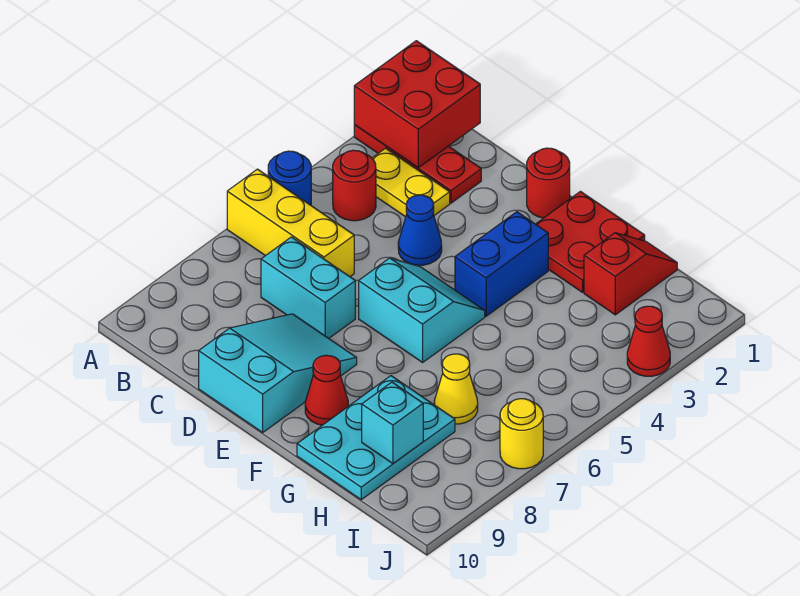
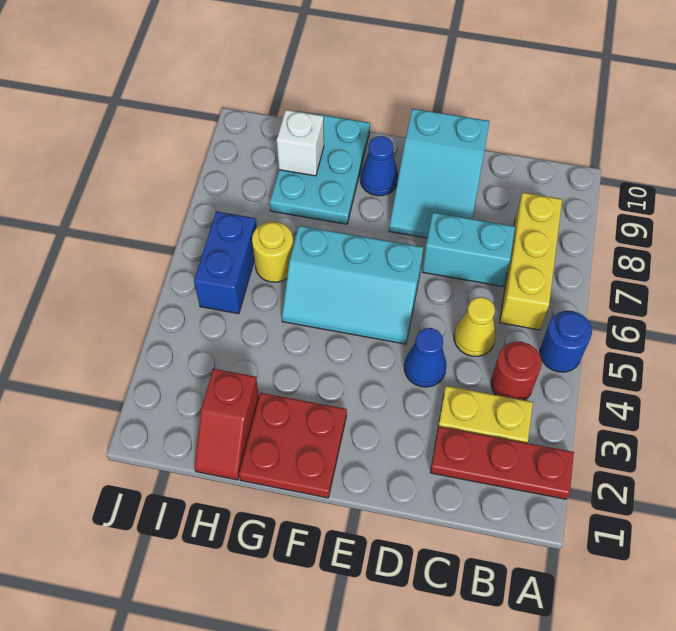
red brick A1:B2 level 2 -> none
yellow brick A6:C6 level 1 -> yellow brick B6:B8 level 1
red round brick E1 level 1 -> none
cyan slope E5:F6 level 1 top 6 -> cyan slope E5:G6 level 1 top 6
blue brick F3:F4 level 1 -> blue brick I5:I6 level 1
red cone F9 level 1 -> blue cone F9 level 1
yellow cone H7 level 1 -> yellow cone C5 level 1
cyan brick H9 level 2 -> white brick H9 level 2
red cone J3 level 1 -> none
yellow round brick J7 level 1 -> yellow round brick H6 level 1

